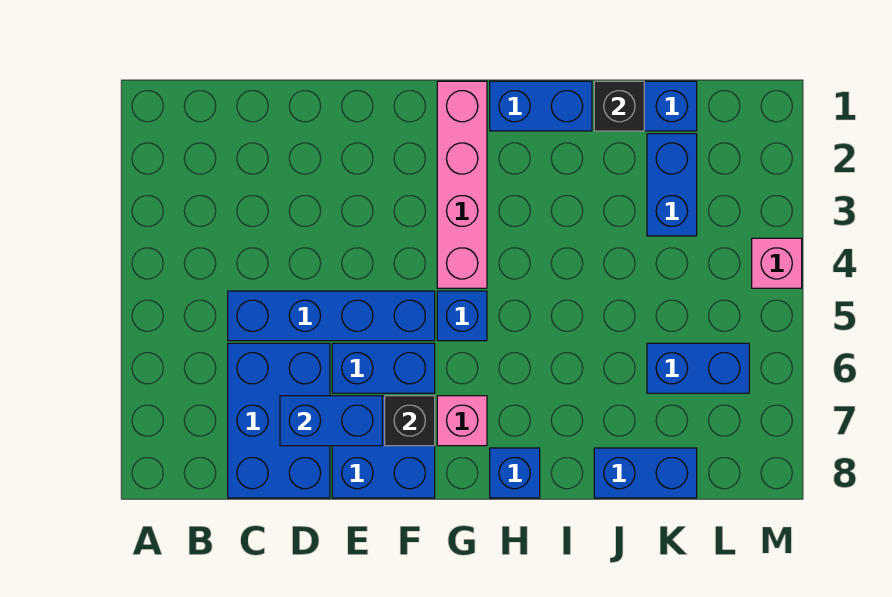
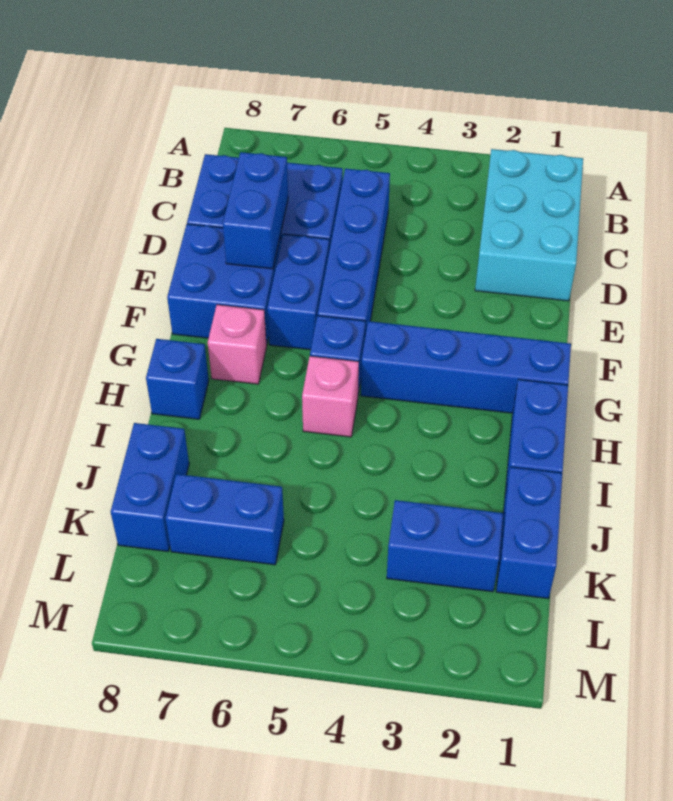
none -> cyan brick B1:D2 level 1
black brick F7 level 2 -> none
pink brick G1:G4 level 1 -> blue brick G1:G4 level 1
black brick J1 level 2 -> none
blue brick K6:L6 level 1 -> blue brick K6:K7 level 1
pink brick M4 level 1 -> pink brick H5 level 1

